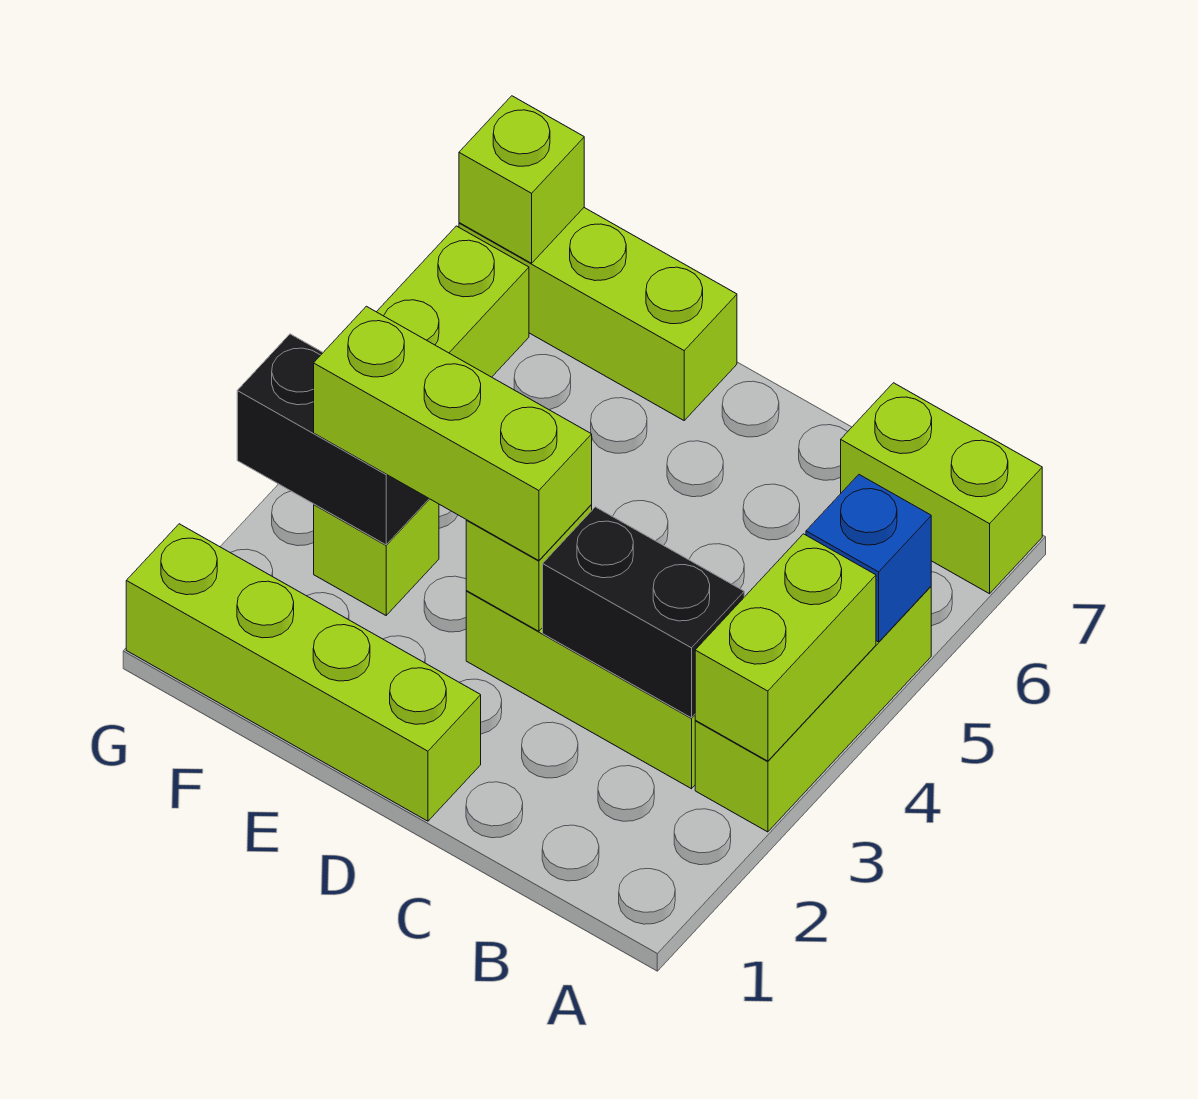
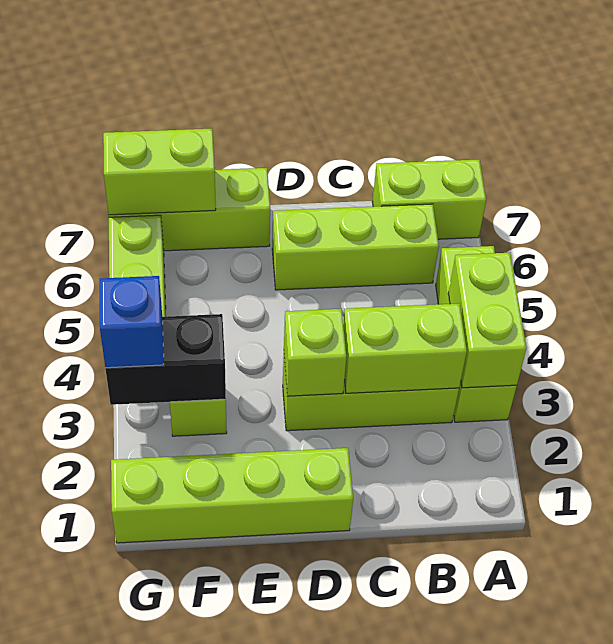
blue brick A5 level 2 -> blue brick G3 level 3
black brick B3:C3 level 2 -> lime brick B3:C3 level 2
lime brick D3:F3 level 3 -> lime brick B6:D6 level 1
lime brick G7 level 2 -> lime brick F7:G7 level 2

